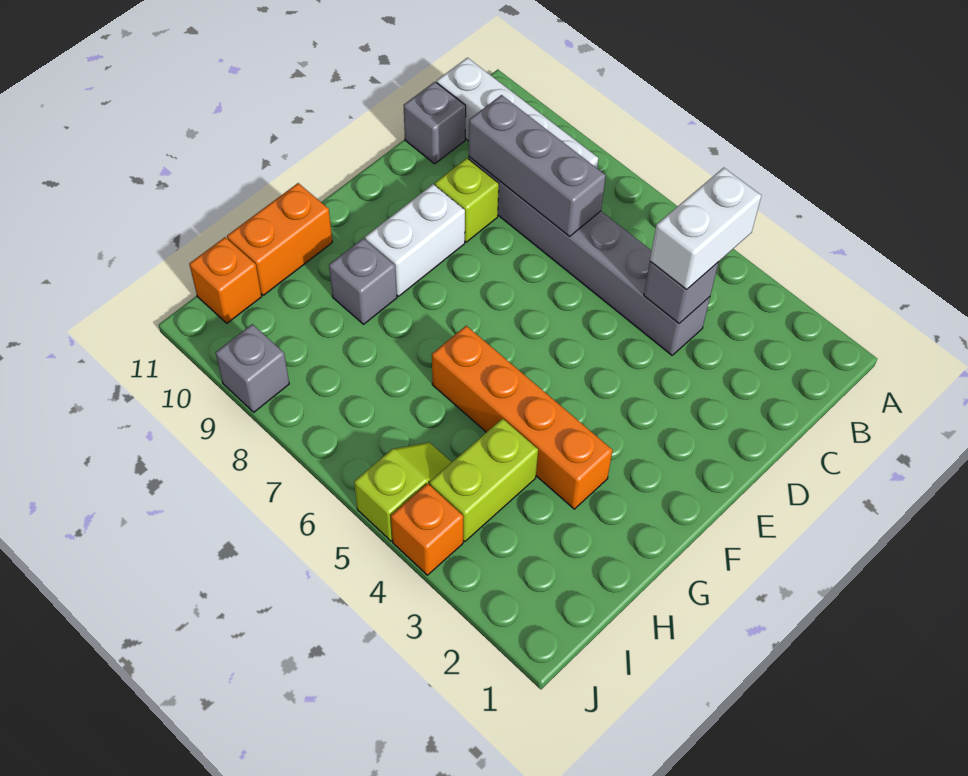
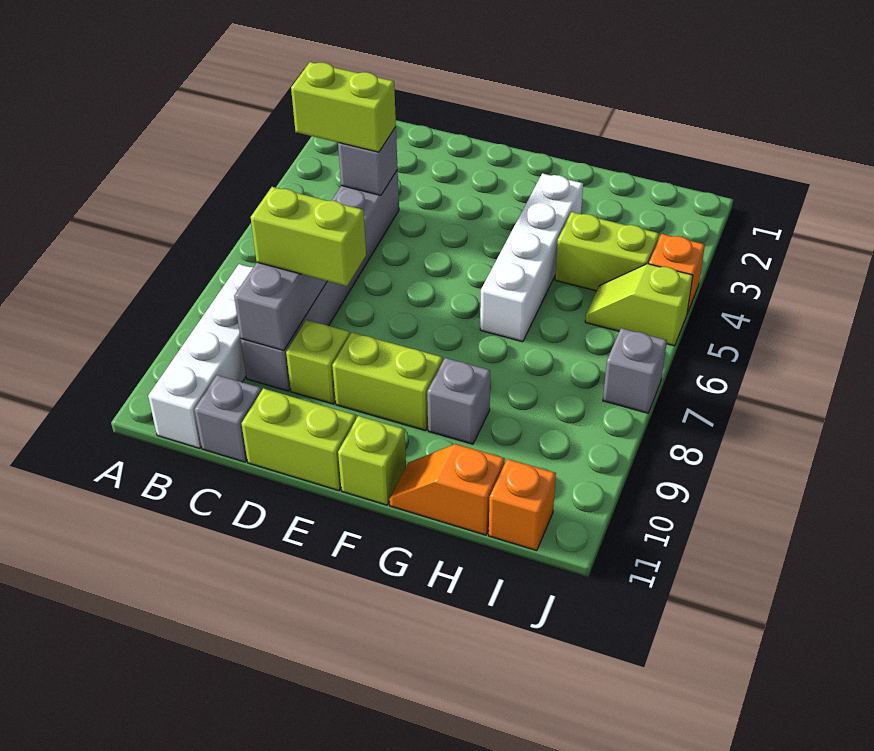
white brick B4:C4 level 3 -> lime brick B4:C4 level 3
none -> lime brick C8:D8 level 3
none -> lime brick D11:E11 level 1
white brick E9:F9 level 1 -> lime brick E9:F9 level 1
none -> lime brick F11 level 1
orange brick G3:G6 level 1 -> white brick G3:G6 level 1
orange brick G11:H11 level 1 -> orange slope G11:H11 level 1 top H
grey brick J9 level 1 -> grey brick J7 level 1

